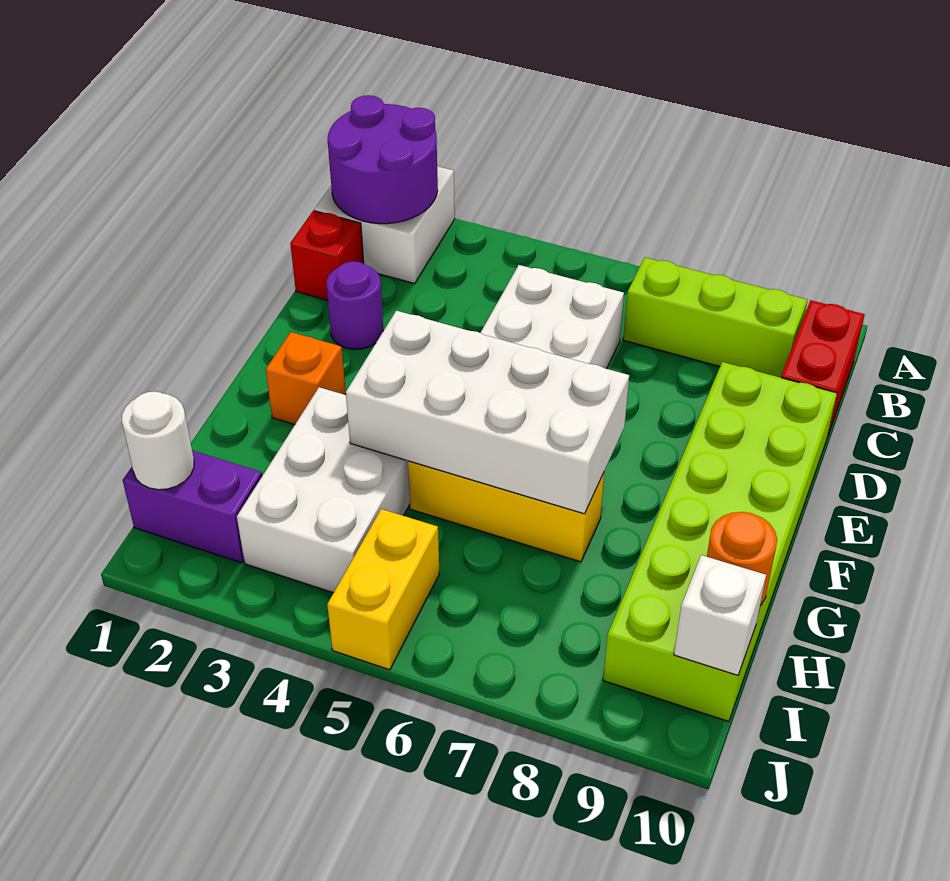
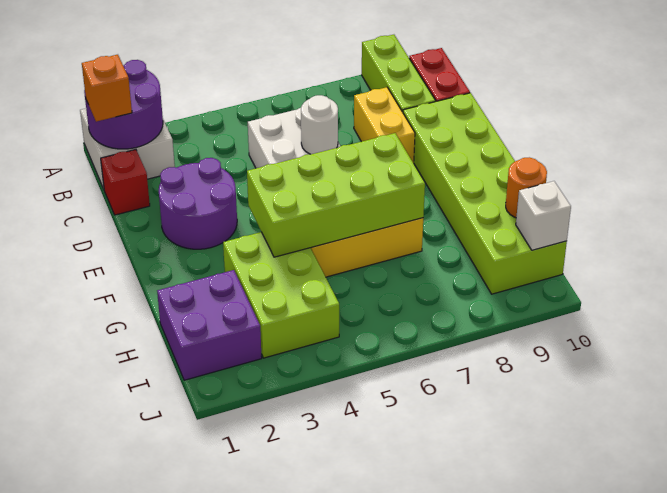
lime brick B7:B9 level 1 -> lime brick A9:C9 level 1
purple round brick D2 level 1 -> purple round brick D2:E3 level 1
orange brick F2 level 1 -> orange brick B1 level 3
white brick F4:G7 level 2 -> lime brick F4:G7 level 2
white brick G3:I4 level 1 -> lime brick G3:I4 level 1
purple brick I1:I2 level 1 -> purple brick H1:I2 level 1
white round brick I1 level 2 -> white round brick D6 level 2
yellow brick I5:J5 level 1 -> yellow brick C8:D8 level 1

